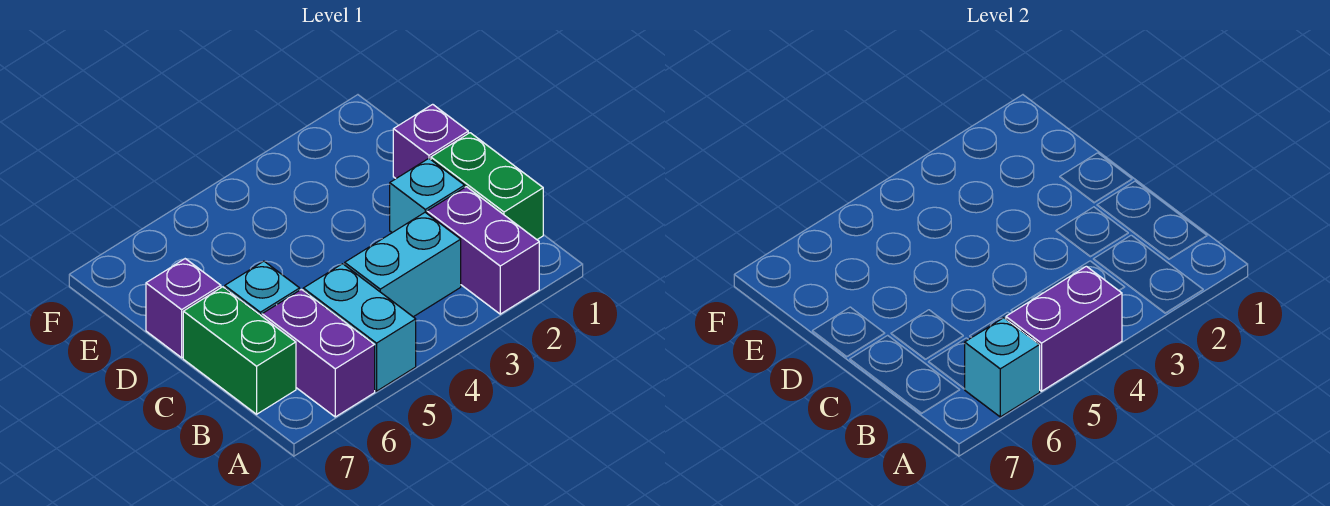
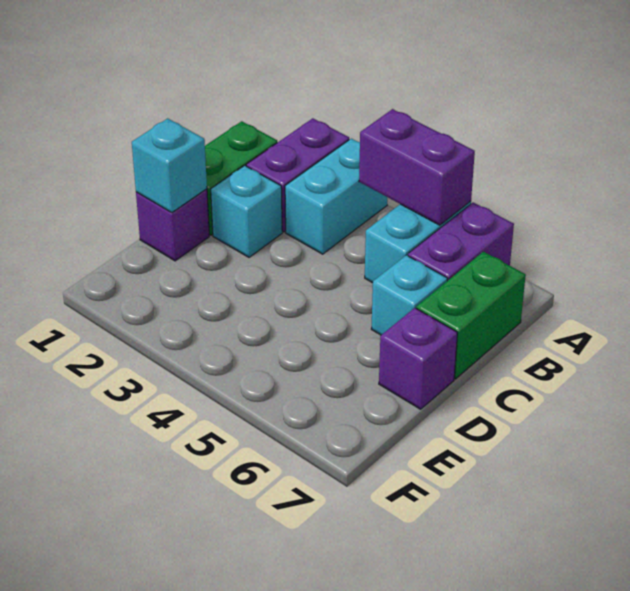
cyan brick A6 level 2 -> cyan brick D1 level 2
cyan brick B3:B4 level 1 -> cyan brick A3:B3 level 1

